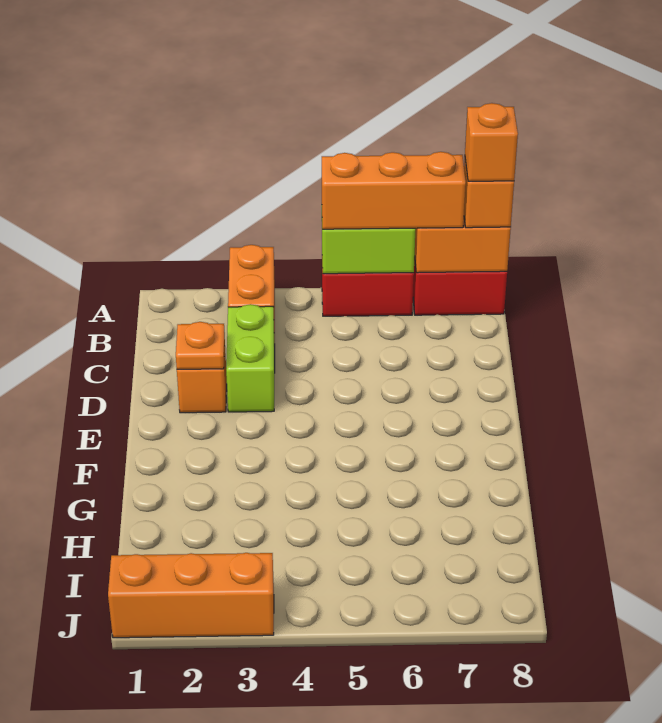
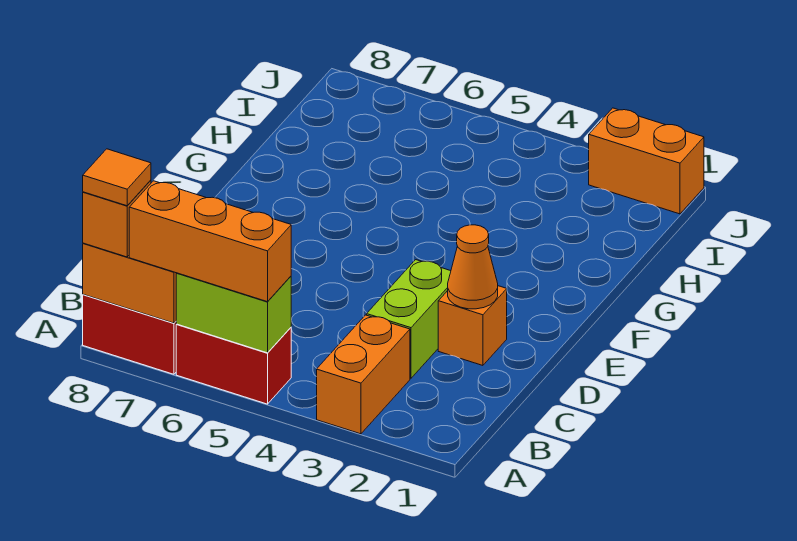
orange brick A8 level 4 -> orange tile A8 level 4
orange plate D2 level 2 -> orange cone D2 level 2
orange brick J1:J3 level 1 -> orange brick J1:J2 level 1

